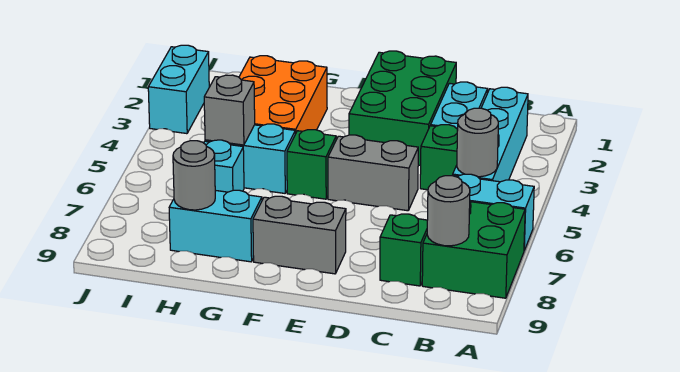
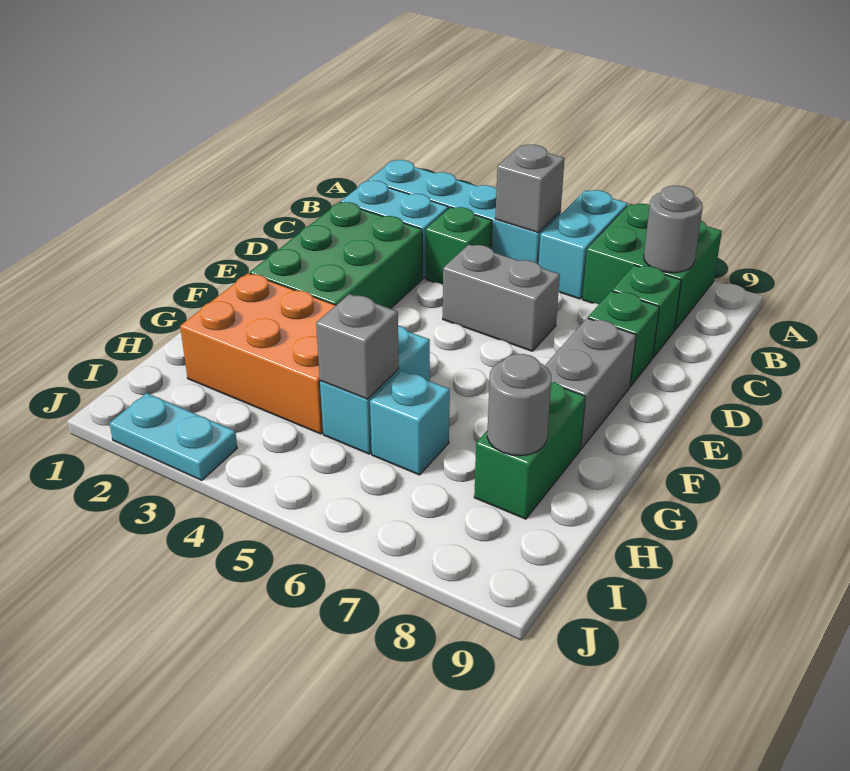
grey round brick B5 level 2 -> grey brick B5 level 2
green brick D1:E3 level 1 -> green brick D2:F3 level 1
grey brick D5:E5 level 1 -> grey brick D5:D6 level 1
green brick F5 level 1 -> green brick D8 level 1
cyan brick G8:H8 level 1 -> green brick G8:H8 level 1
cyan brick J2:J3 level 1 -> cyan plate J2:J3 level 1

